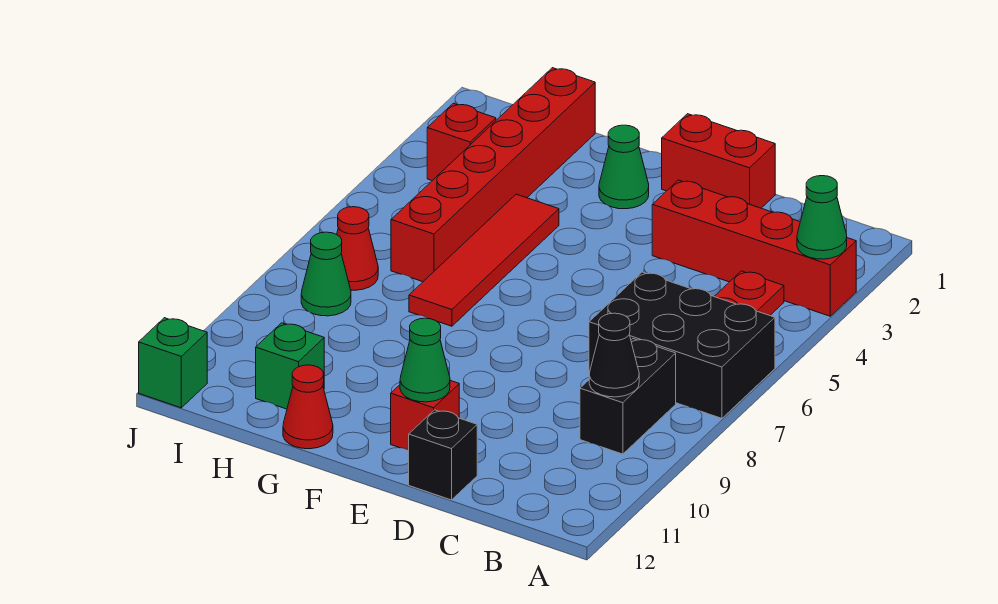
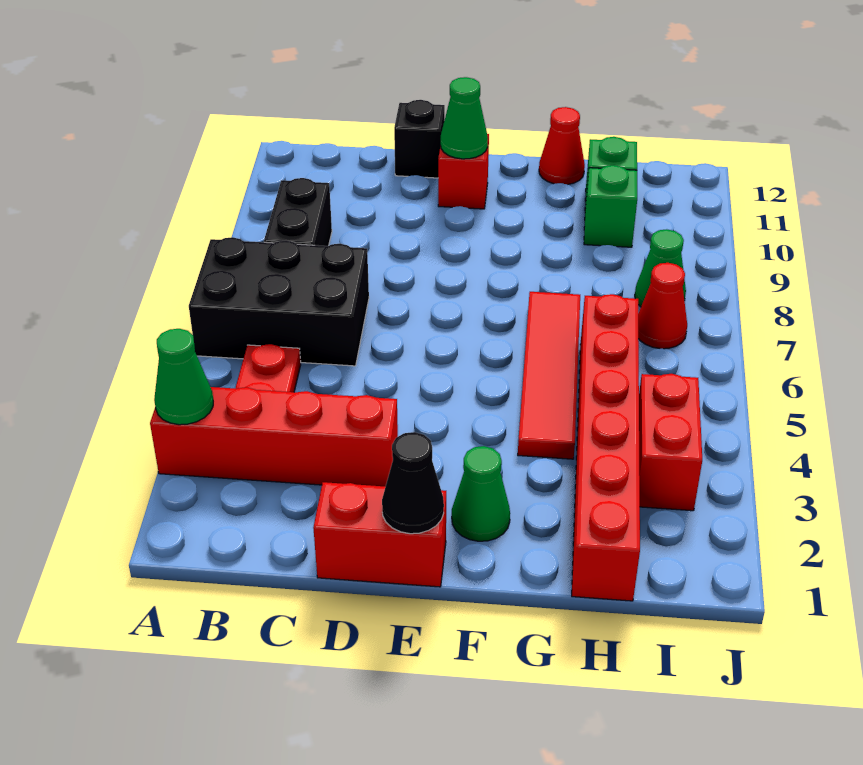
black cone B9 level 2 -> black cone E1 level 2
red brick I3 level 1 -> red brick I3:I4 level 1
green brick J12 level 1 -> green brick H10 level 1

